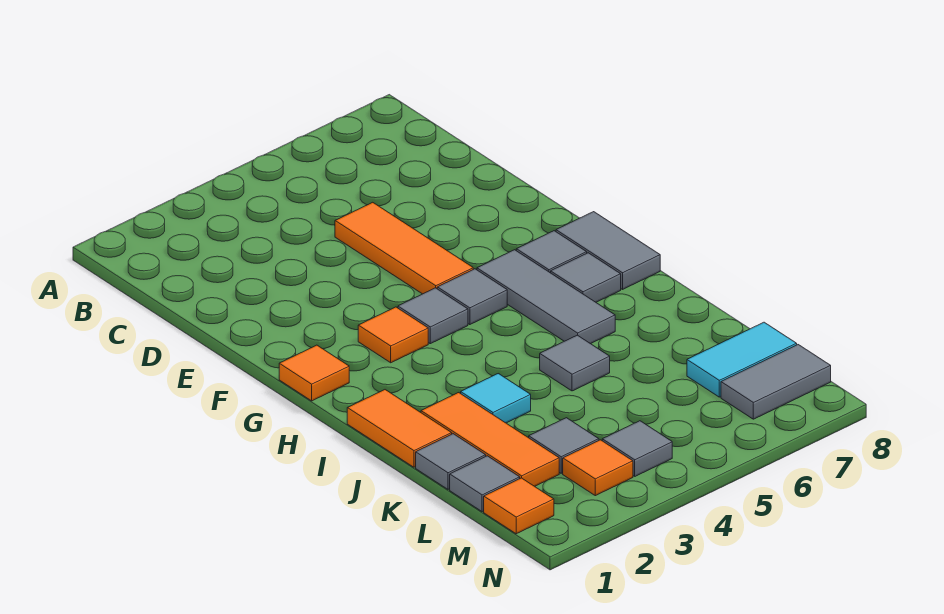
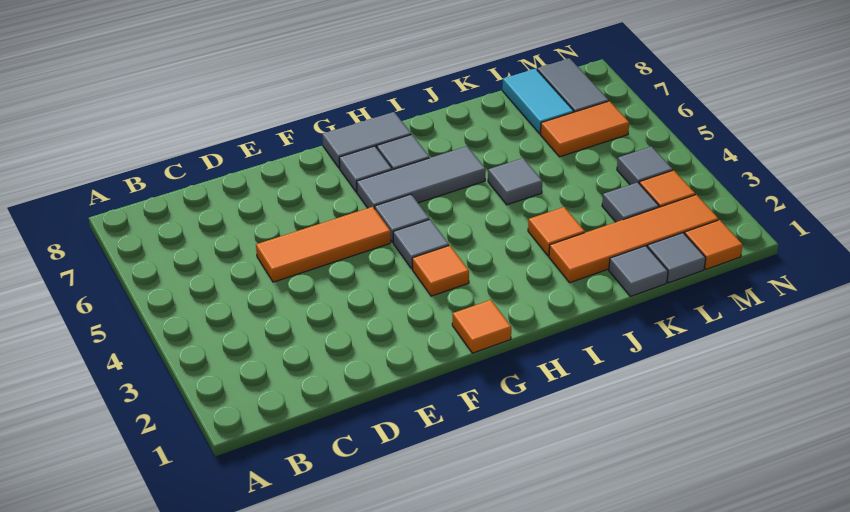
orange tile I1:J1 level 1 -> orange tile L6:M6 level 1
orange tile J2:L2 level 1 -> orange tile J2:M2 level 1
cyan tile J3 level 1 -> orange tile J3 level 1

